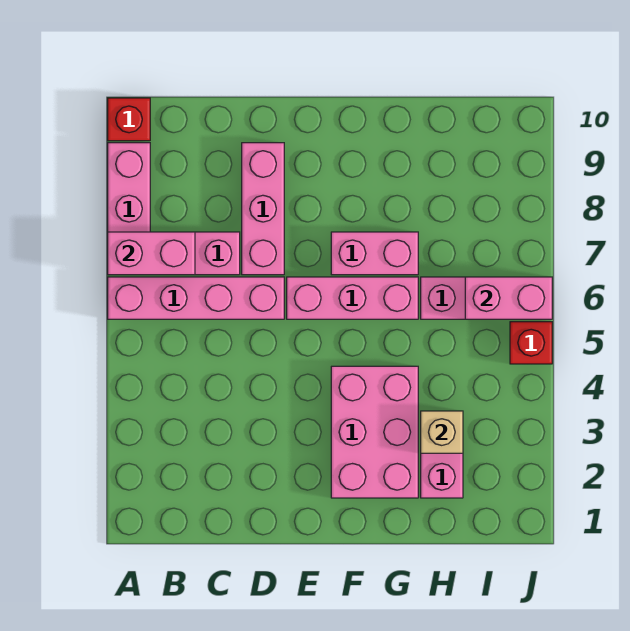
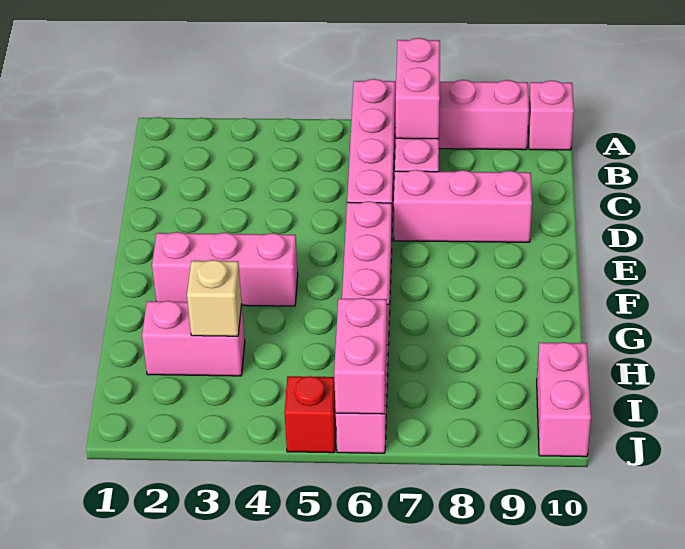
red brick A10 level 1 -> pink brick A10 level 1
pink brick F2:G4 level 1 -> pink brick F2:F4 level 1
pink brick F7:G7 level 1 -> pink brick I10:J10 level 1

